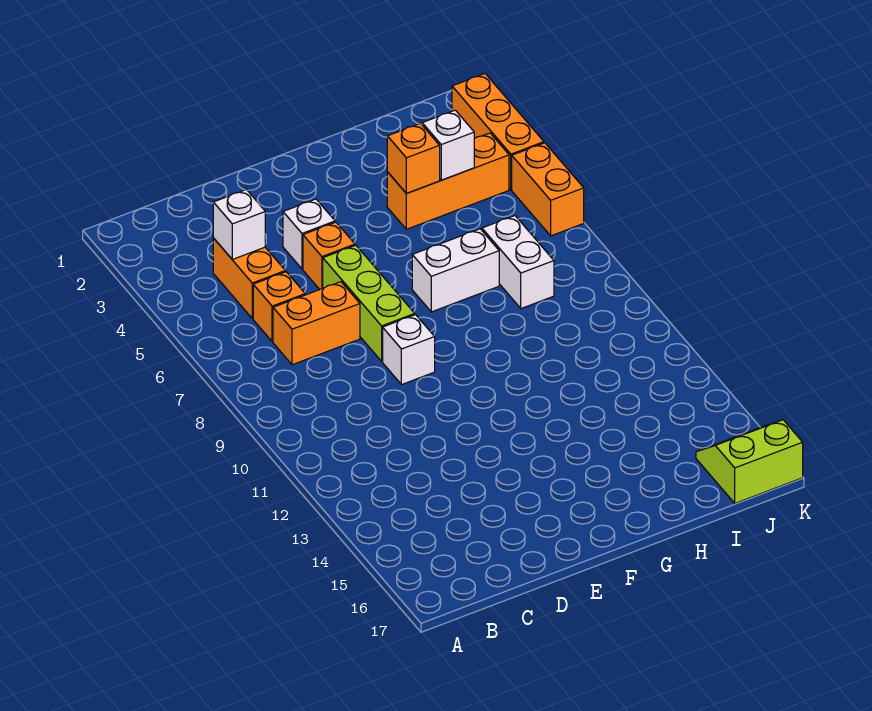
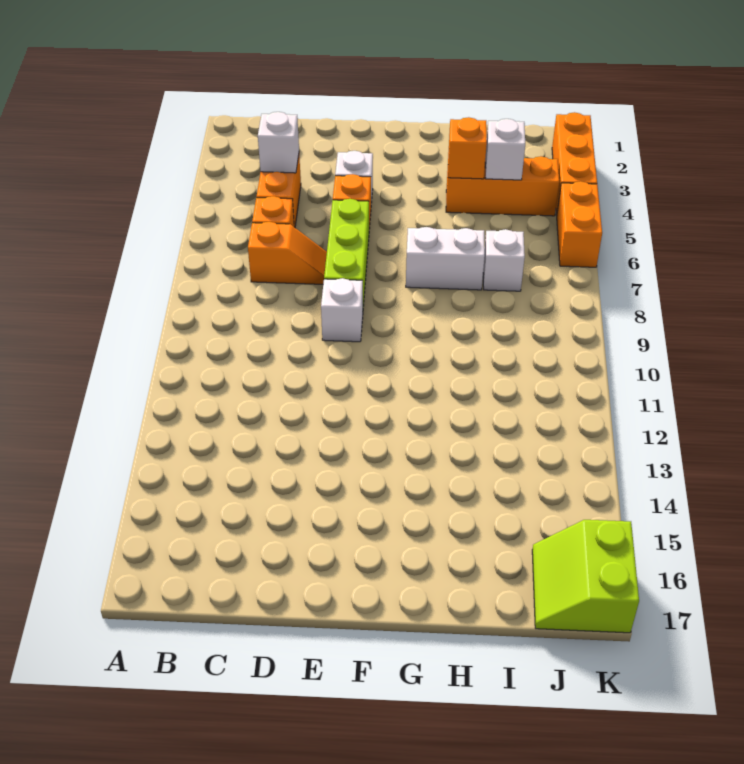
orange brick C7:D7 level 1 -> orange slope C7:D7 level 1 top C
white brick I7:I8 level 1 -> white brick I7 level 1
lime slope J16:K17 level 1 top 17 -> lime slope J16:K17 level 1 top K

